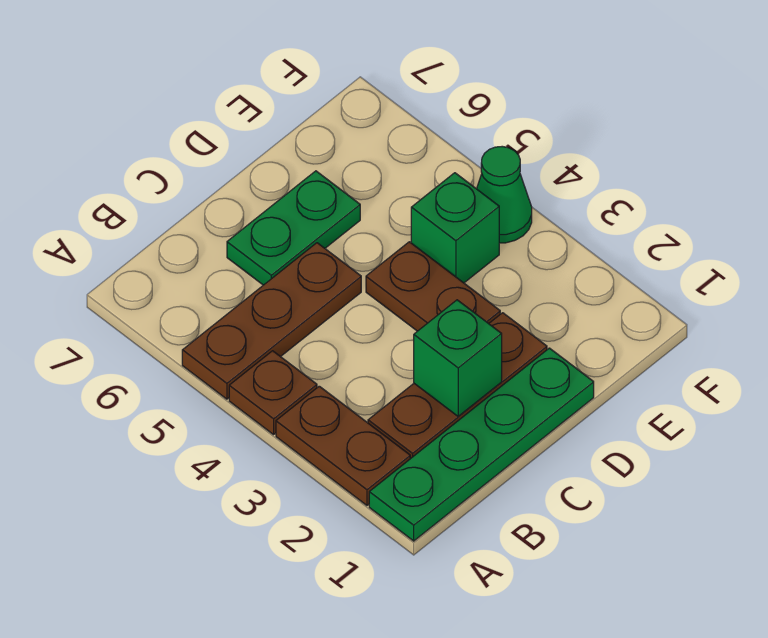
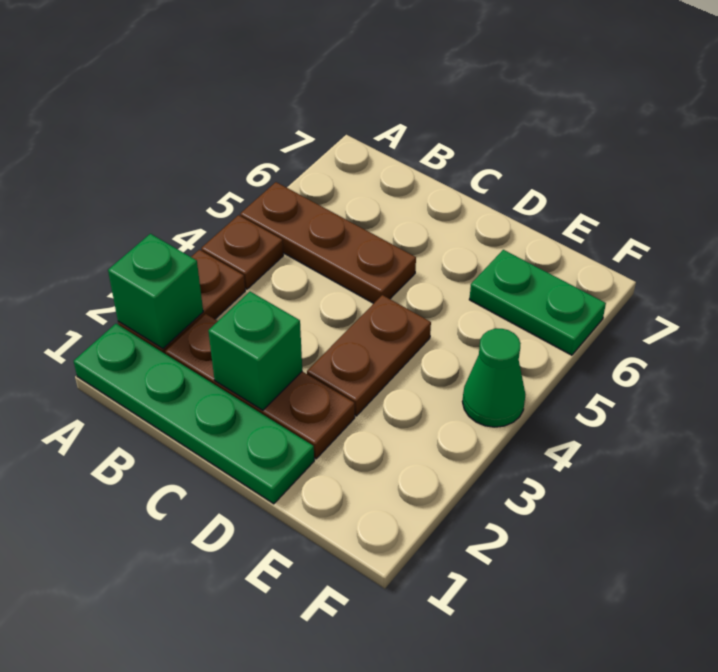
green plate C6:D6 level 1 -> green plate E6:F6 level 1
green brick E4 level 1 -> green brick A2 level 2

